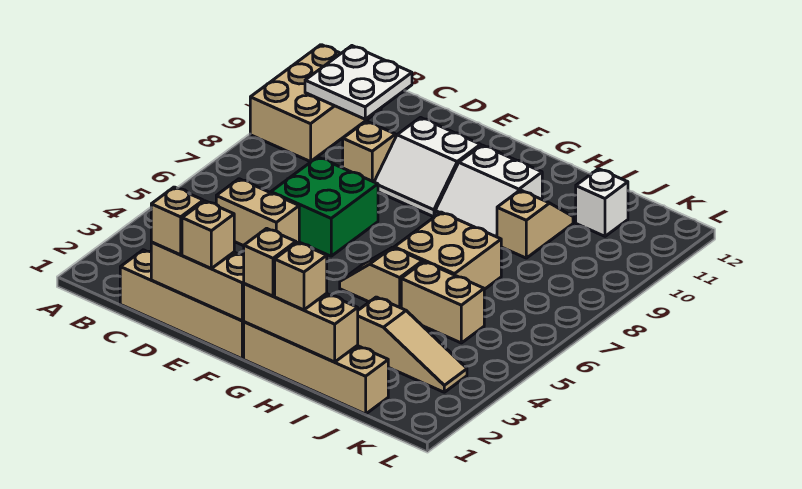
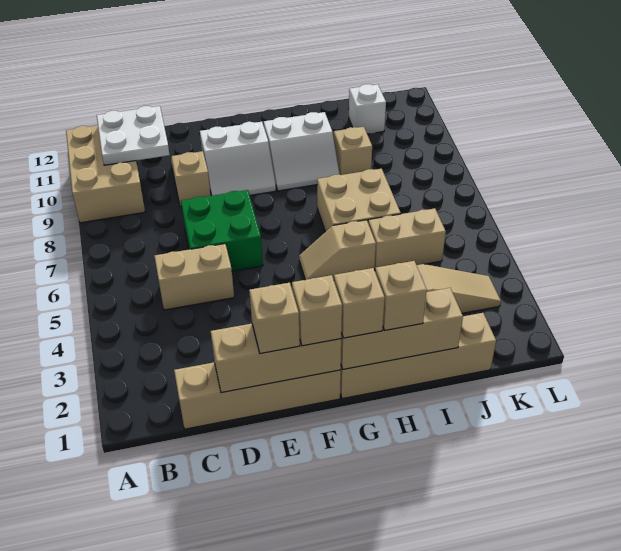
tan brick D1 level 3 -> tan brick F1 level 3

